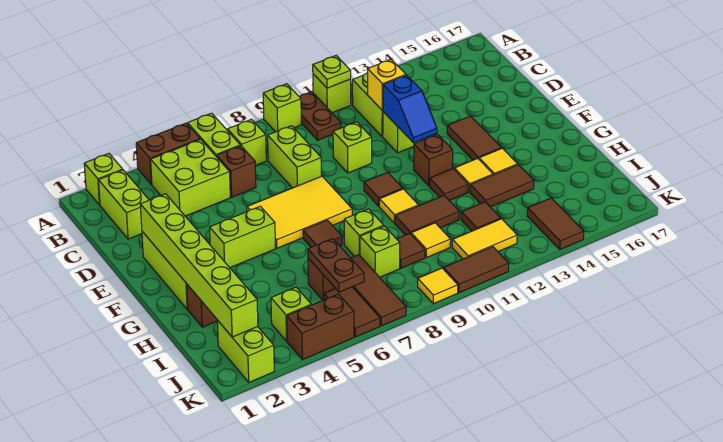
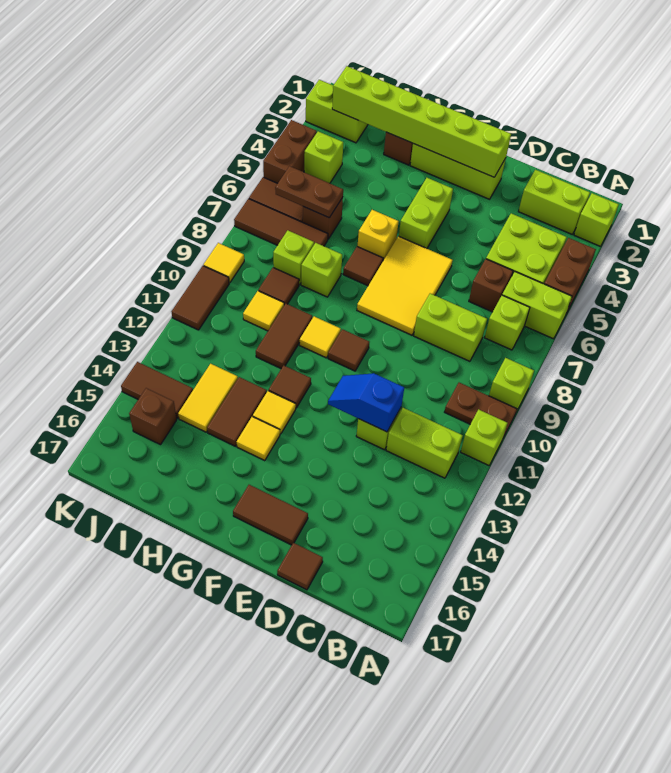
lime plate A11 level 2 -> none
yellow brick C12 level 2 -> yellow brick G6 level 1
lime brick D10 level 1 -> none
brown tile E14:F14 level 1 -> brown tile E16:F16 level 1
brown brick F12 level 1 -> brown brick J15 level 1
brown tile I12 level 1 -> brown tile D17 level 1
yellow tile J11:J12 level 1 -> yellow tile I13:I14 level 1

